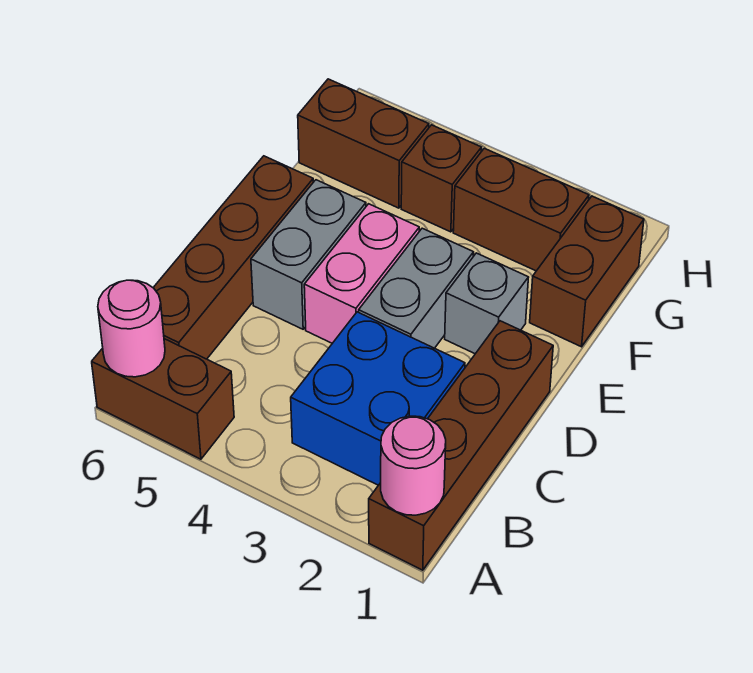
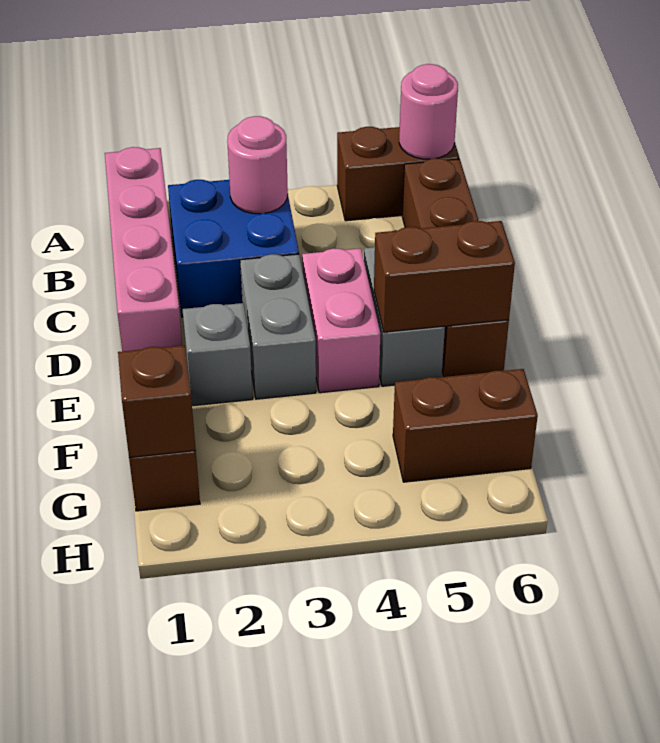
brown brick A1:D1 level 1 -> pink brick A1:D1 level 1
pink round brick A1 level 2 -> pink round brick B3 level 2
brown brick G2:G3 level 1 -> brown brick E5:E6 level 2
brown brick G4 level 1 -> brown brick G1 level 2

